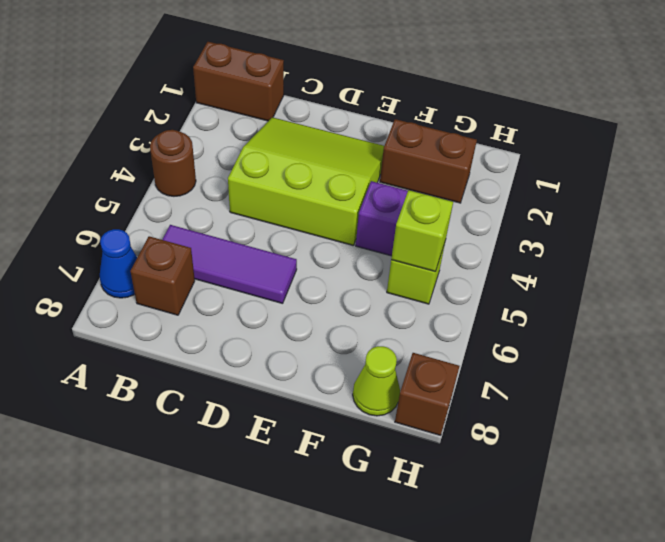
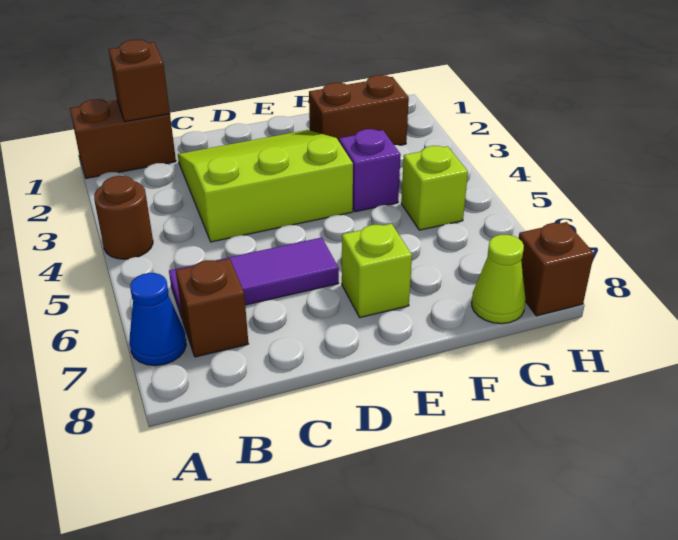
none -> brown brick B1 level 2
lime brick G5 level 2 -> lime brick E7 level 1

